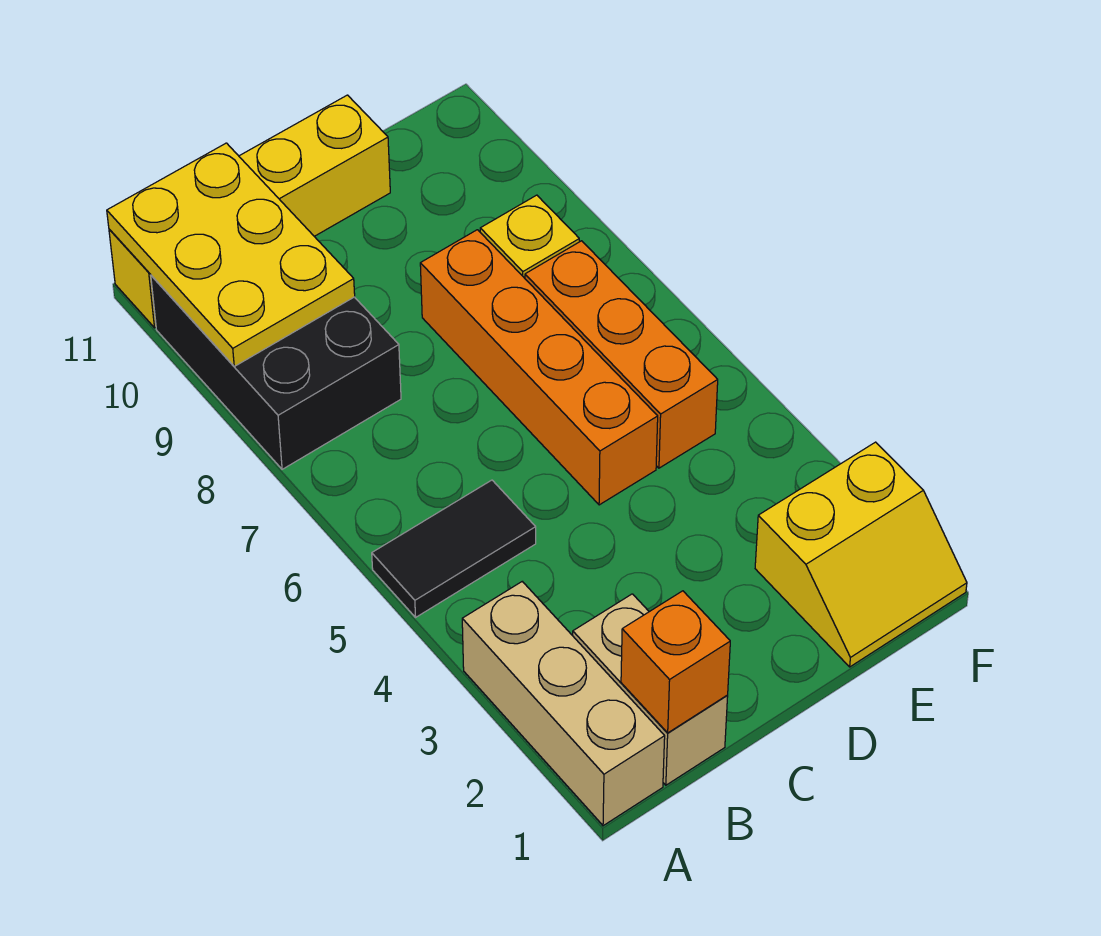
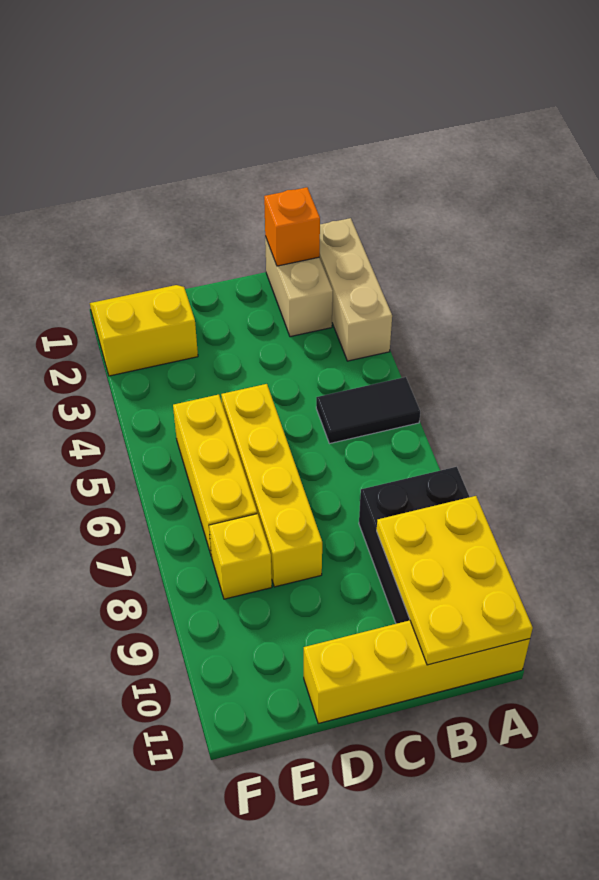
orange brick D5:D8 level 1 -> yellow brick D5:D8 level 1
orange brick E5:E7 level 1 -> yellow brick E5:E7 level 1

